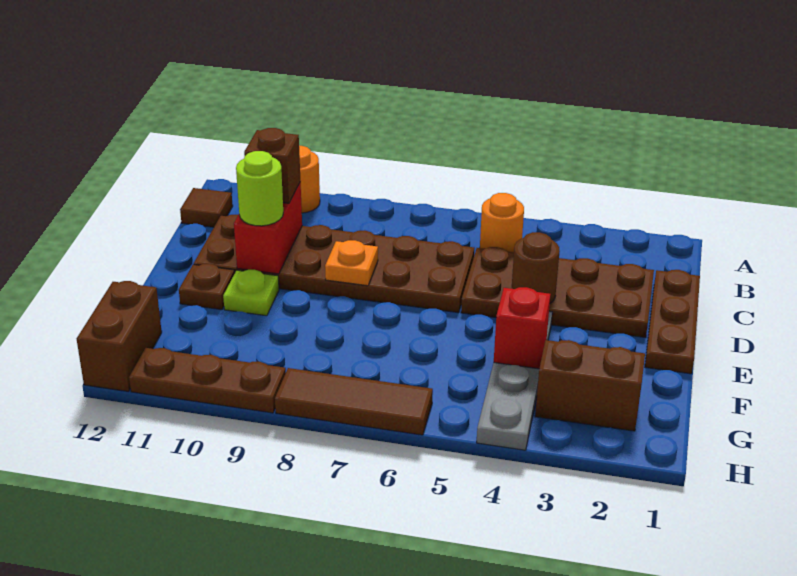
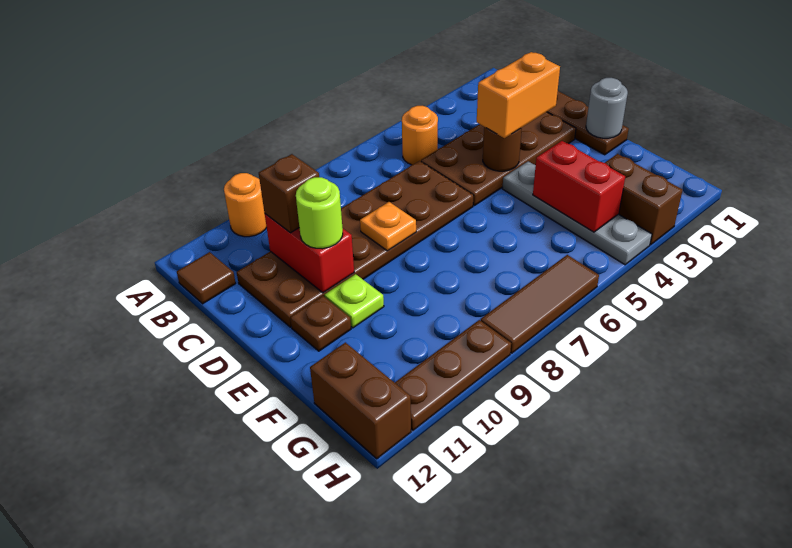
none -> orange brick D3:D4 level 3
none -> grey round brick E1 level 2
red brick F4 level 2 -> red brick F4:G4 level 2
brown brick G2:G3 level 1 -> brown brick G3:H3 level 1

